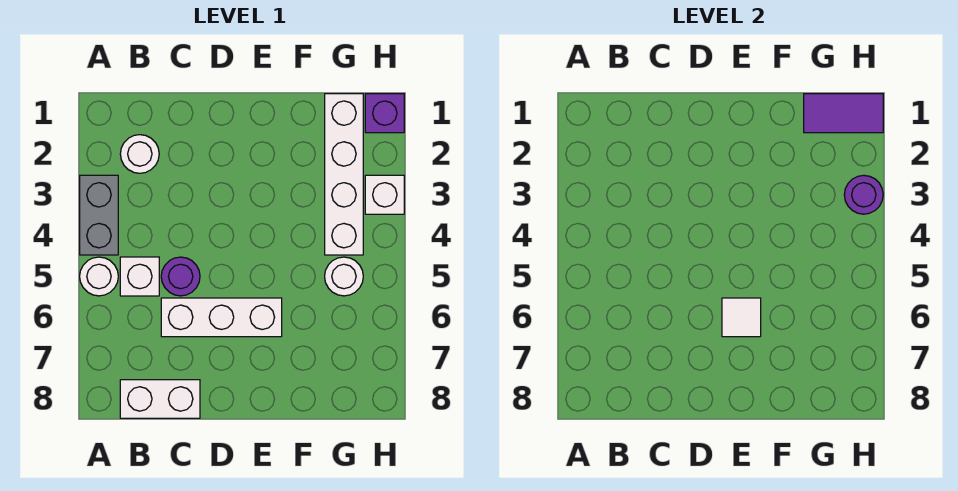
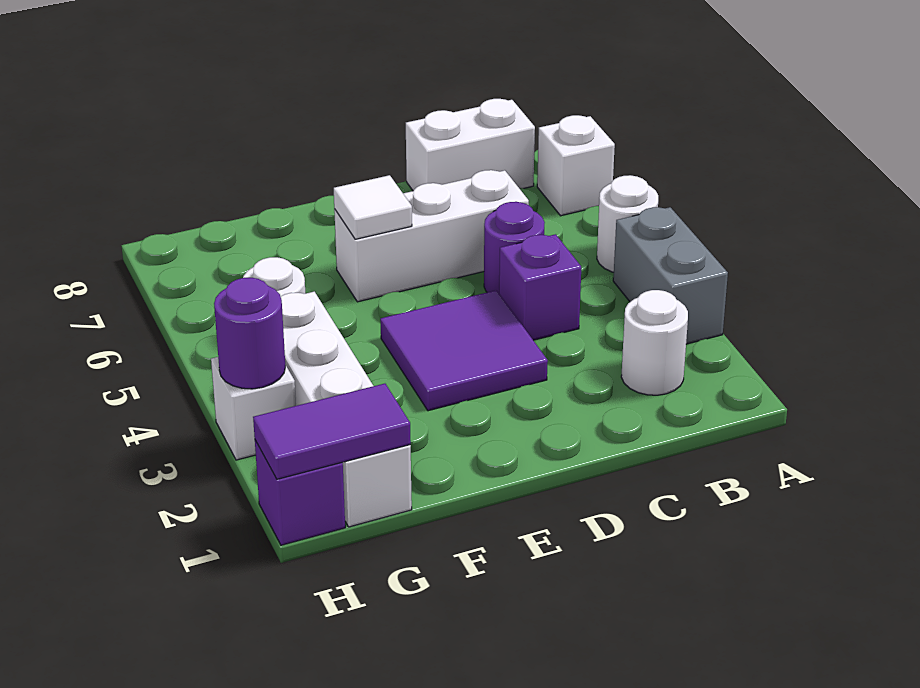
white brick B5 level 1 -> white brick A7 level 1
none -> purple brick C4 level 1
none -> purple tile D3:E4 level 1

